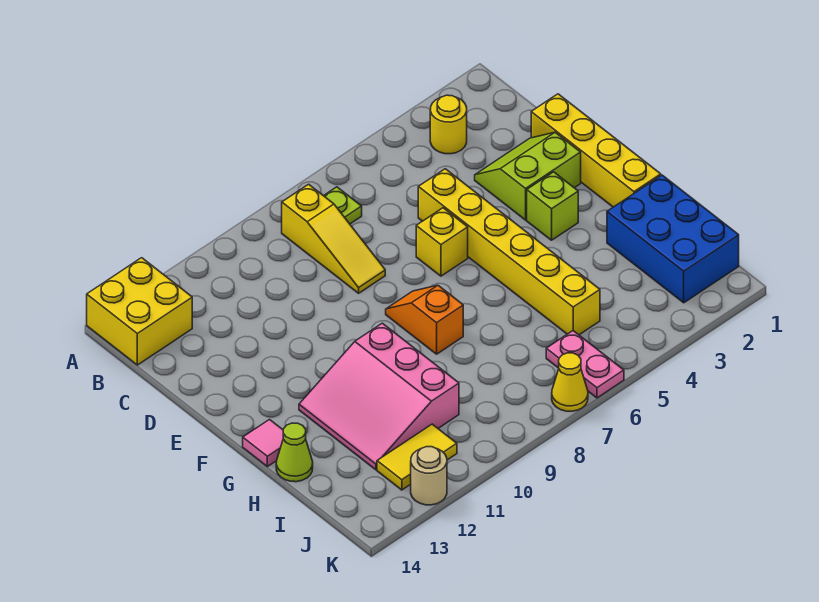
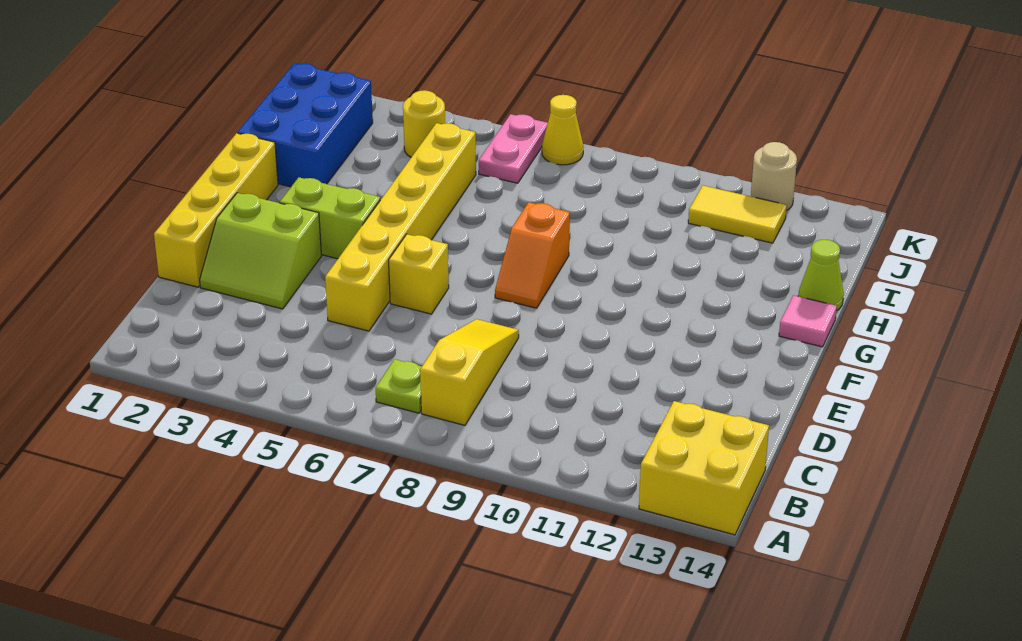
yellow round brick B3 level 1 -> yellow round brick J4 level 1
lime brick F3 level 1 -> lime brick F3:F4 level 1
pink slope G10:I12 level 1 top 10 -> none

